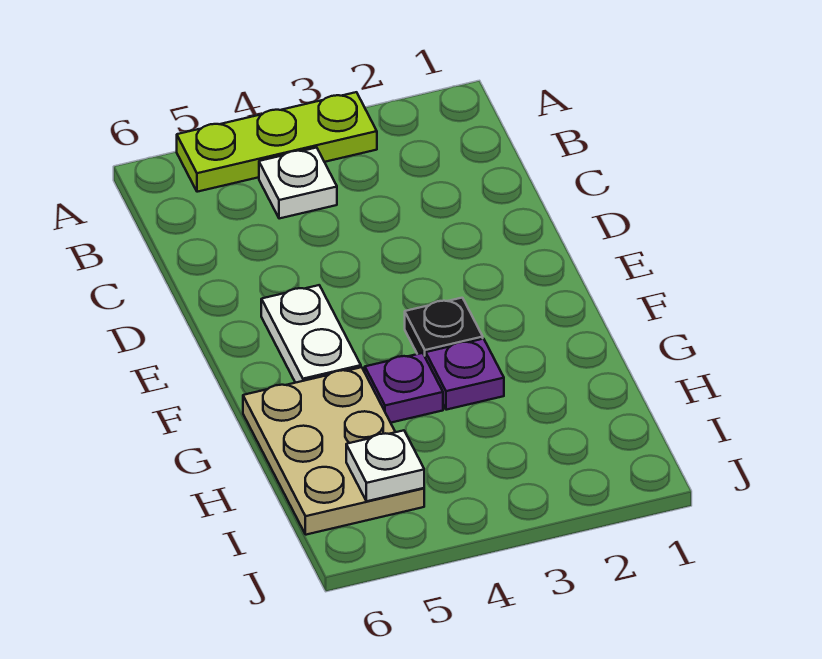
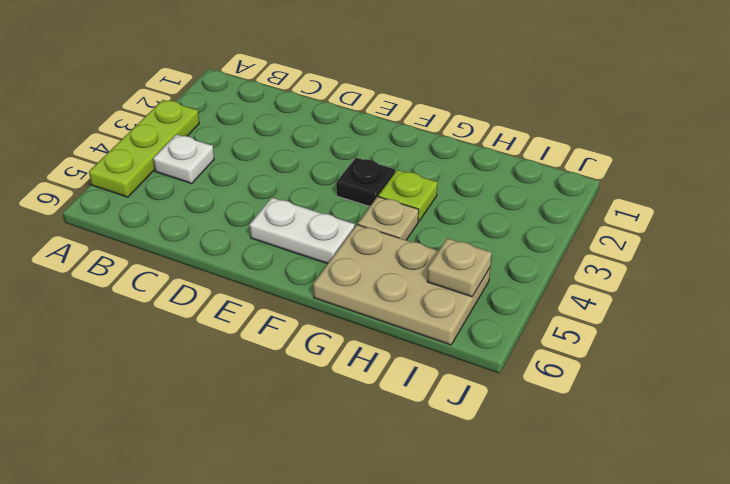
purple plate G3 level 1 -> lime plate G3 level 1
purple plate G4 level 1 -> tan plate G4 level 1
white plate I5 level 2 -> tan plate I5 level 2

